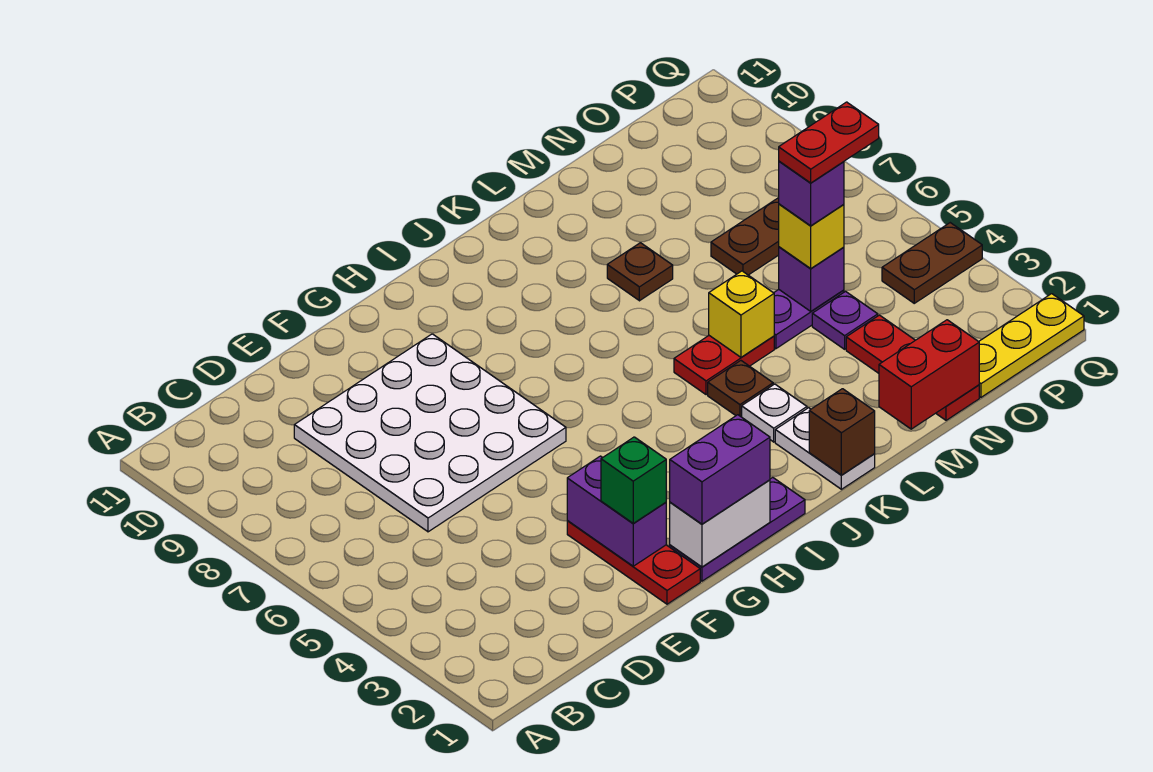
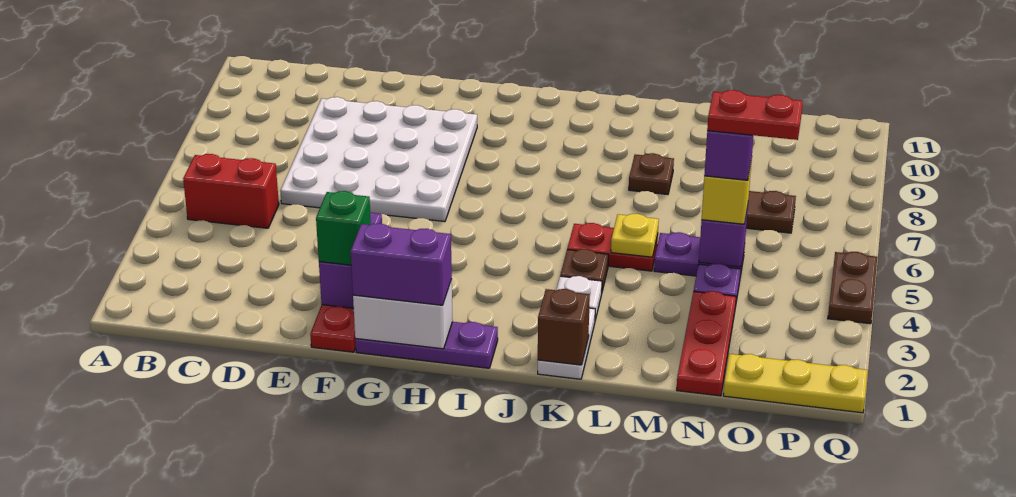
yellow brick L5 level 2 -> yellow plate L5 level 2
red brick M1:N1 level 2 -> red brick B5:C5 level 1
brown plate P4:Q4 level 1 -> brown plate Q4:Q5 level 1

